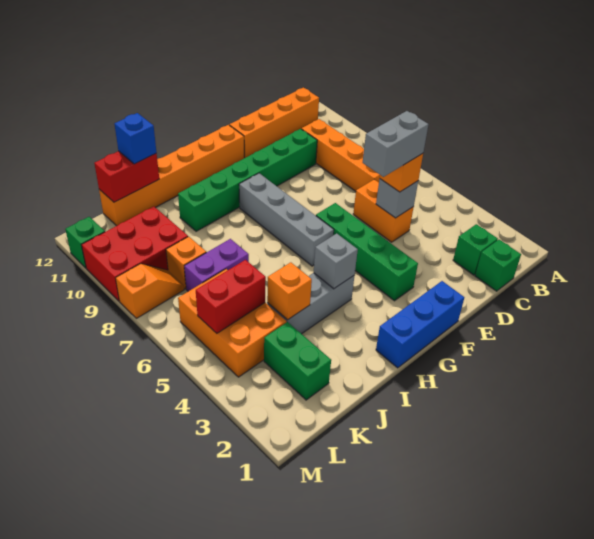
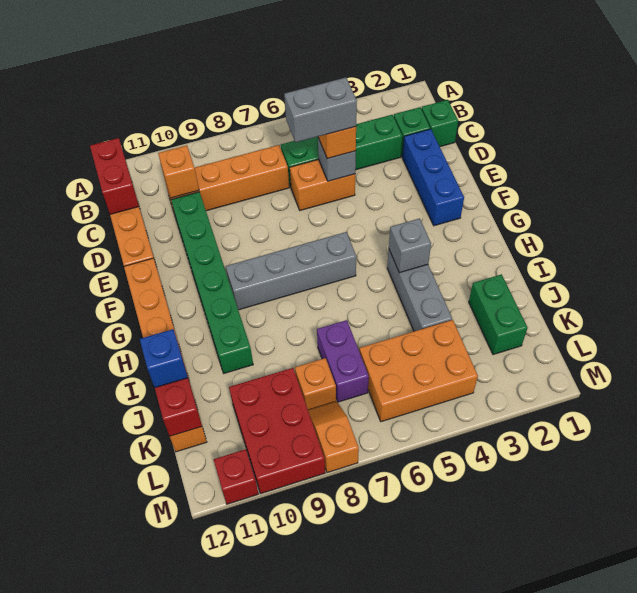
grey brick D5:E5 level 4 -> grey brick D5:D6 level 4
blue brick F1:H1 level 1 -> blue brick D2:F2 level 1
green brick F3:F6 level 1 -> green brick C3:C6 level 1
orange brick J4 level 2 -> orange brick C10 level 2
green brick K2:K3 level 1 -> green brick J2:K2 level 1
red brick K5:L5 level 2 -> red brick B12:C12 level 2
green brick M11 level 1 -> red brick M11 level 1

